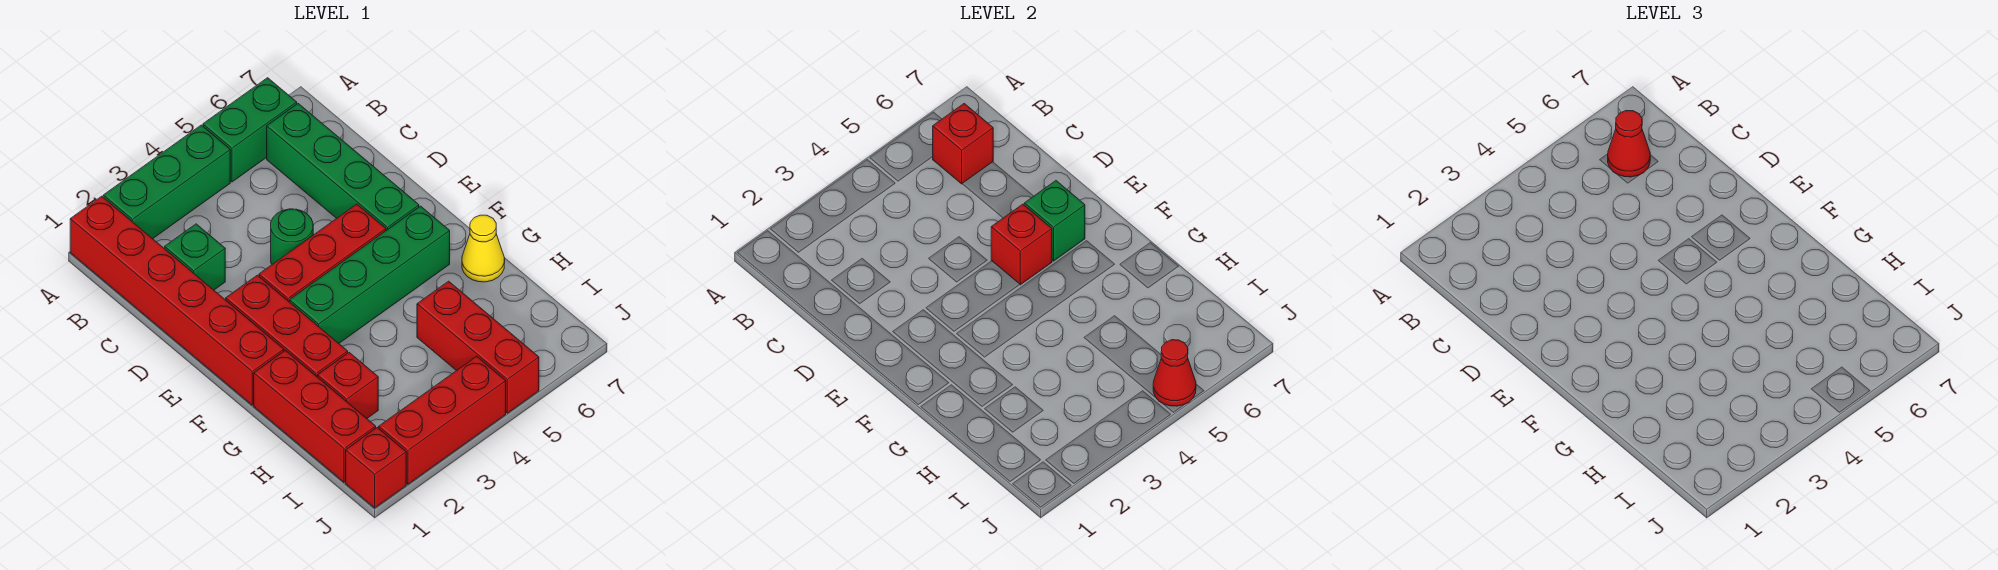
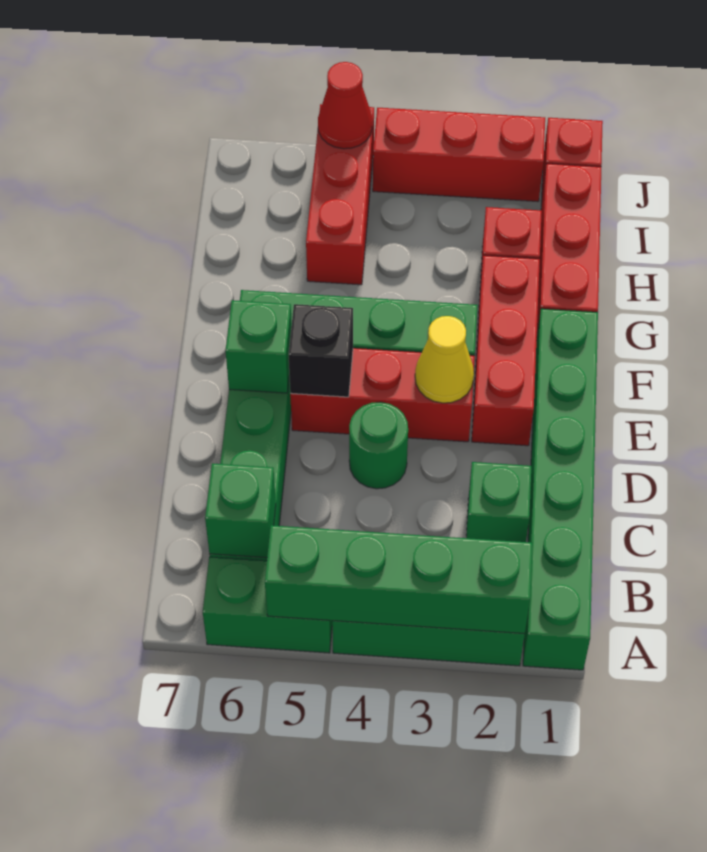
red brick A1:F1 level 1 -> green brick A1:F1 level 1
none -> green brick A2:A5 level 2
red brick B6 level 2 -> green brick B6 level 2
red cone B6 level 3 -> none
red brick E5 level 2 -> black brick E5 level 2
yellow cone G7 level 1 -> yellow cone E3 level 2

